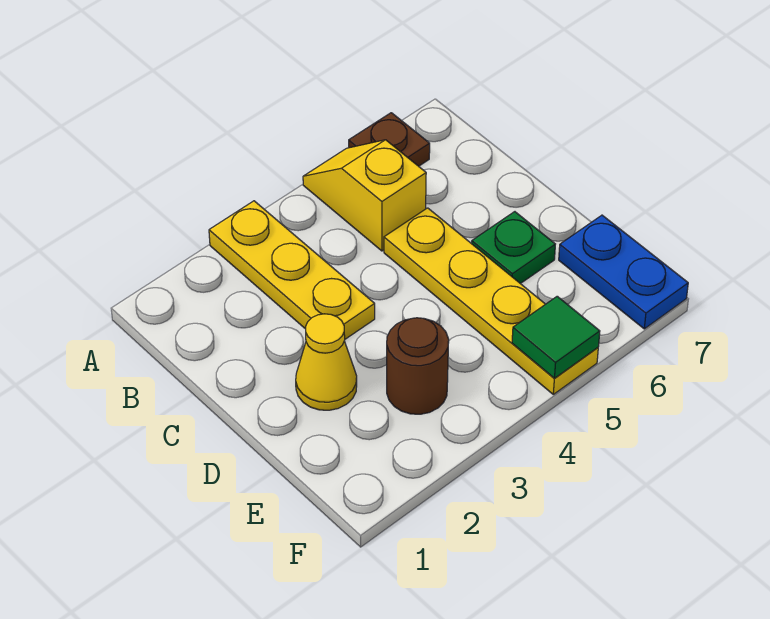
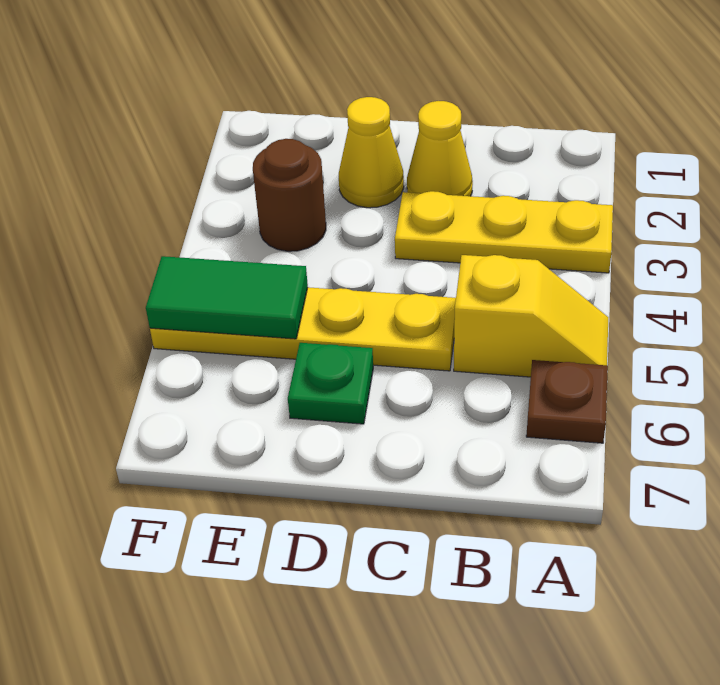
none -> yellow cone C2 level 1
blue plate E7:F7 level 1 -> none
green tile F5 level 2 -> green tile E5:F5 level 2

